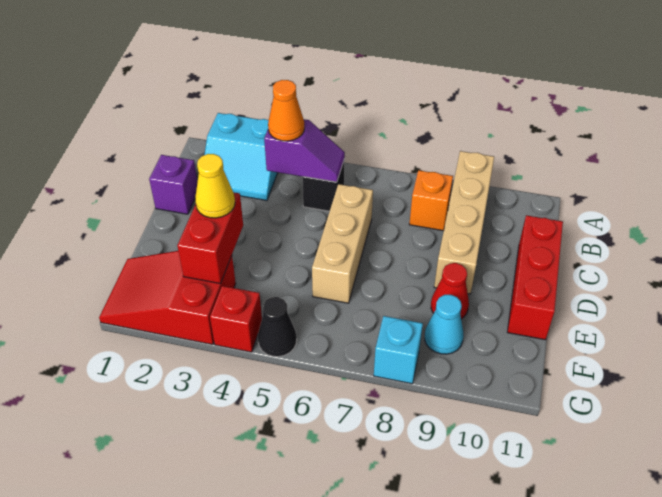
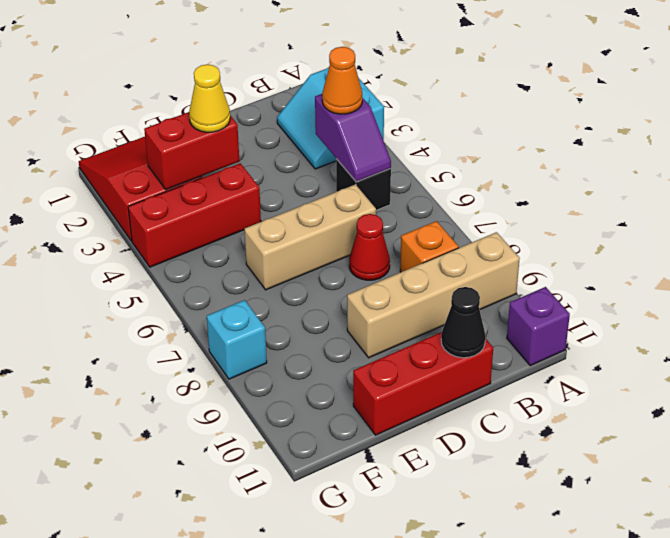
purple brick C1 level 1 -> purple brick A11 level 1
red cone E9 level 1 -> red cone C7 level 1
cyan cone F9 level 1 -> none
red brick G4 level 1 -> red brick E4:G4 level 1
black cone G5 level 1 -> black cone C11 level 2

